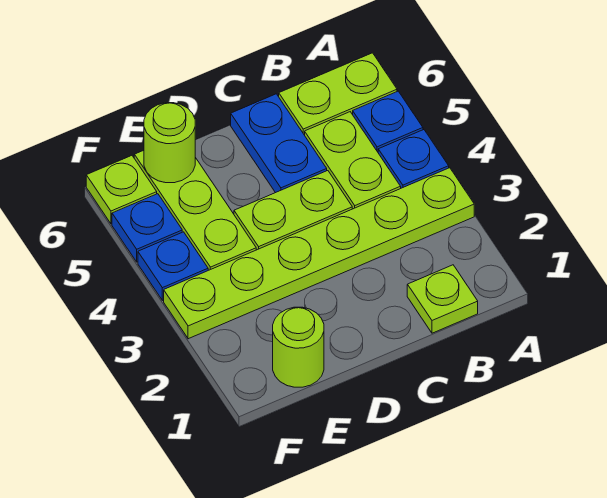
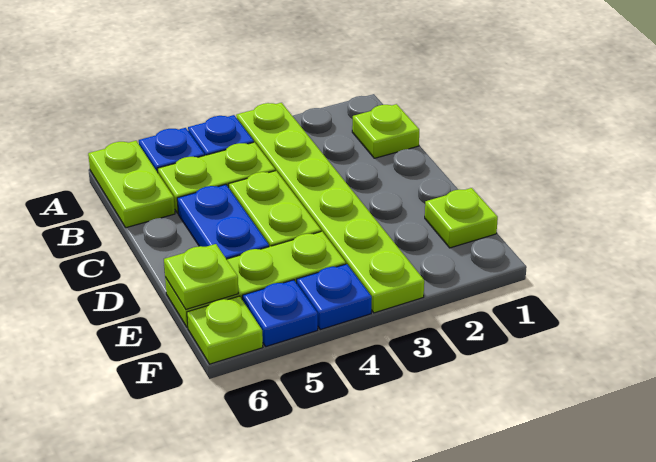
blue plate C5:C6 level 1 -> blue plate C5:D5 level 1
lime round brick E1 level 1 -> lime plate E1 level 1
lime round brick E6 level 2 -> lime plate E6 level 2

